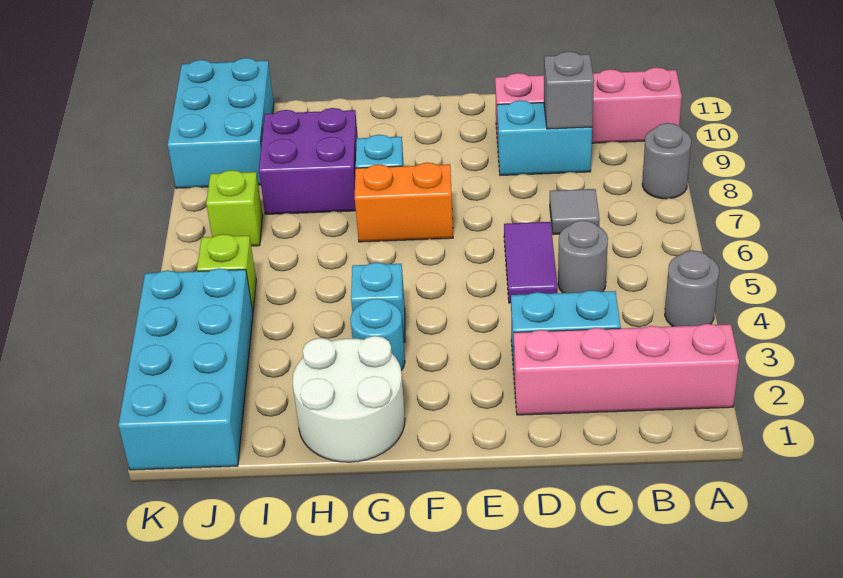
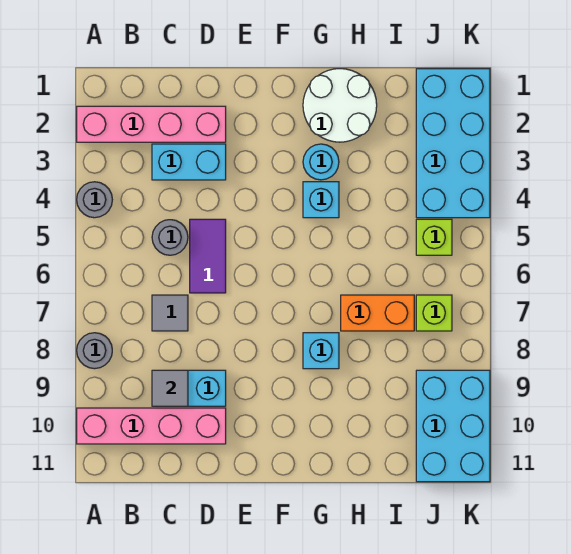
grey brick C9 level 2 -> grey tile C9 level 2
orange brick F7:G7 level 1 -> orange brick H7:I7 level 1
purple brick H8:I9 level 1 -> none

